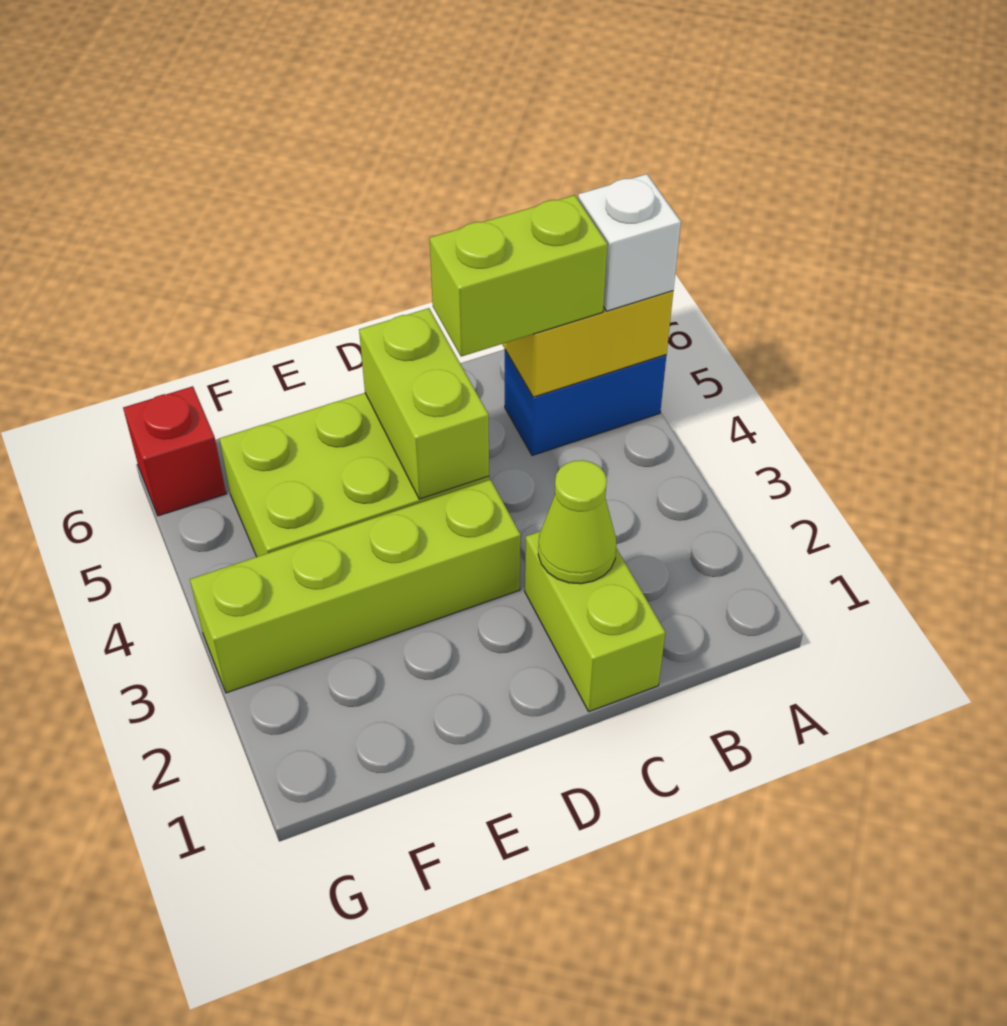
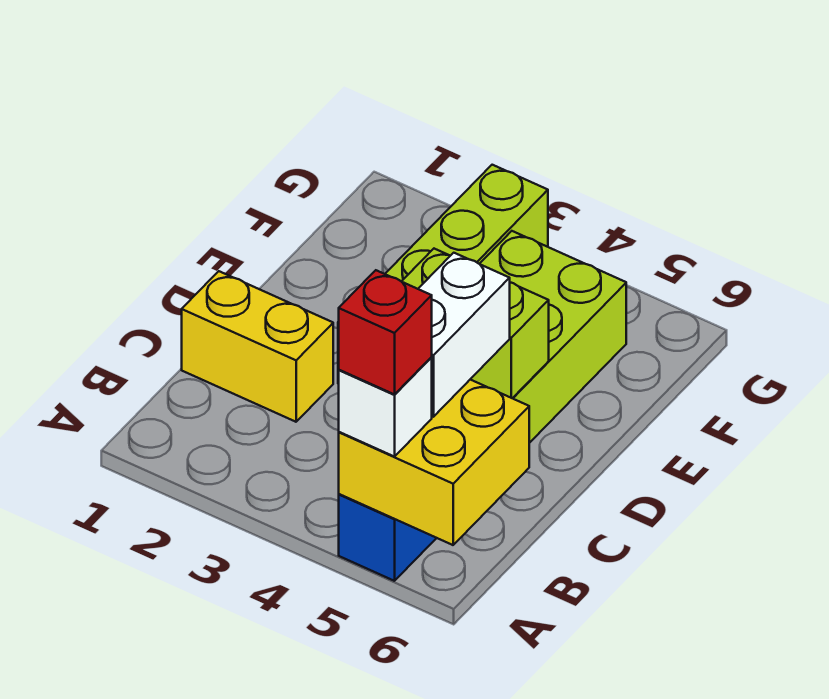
lime brick B5:C5 level 3 -> white brick B5:C5 level 3
lime brick C1:C2 level 1 -> yellow brick C1:C2 level 1
lime cone C2 level 2 -> none
red brick G6 level 1 -> red brick A5 level 4

